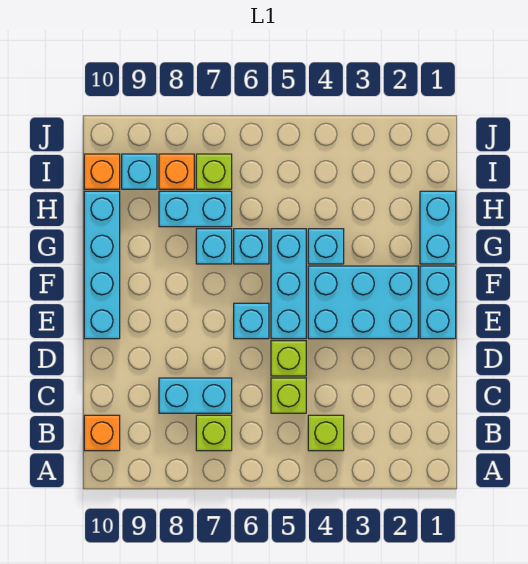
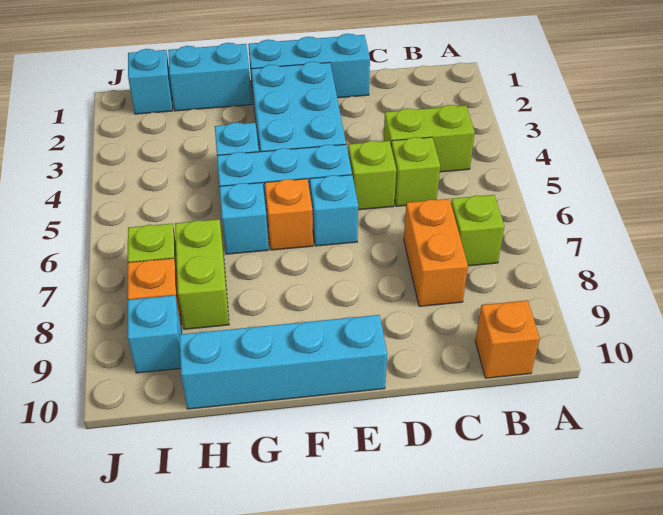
lime brick B4 level 1 -> lime brick B4:C4 level 1
cyan brick C7:C8 level 1 -> orange brick C7:C8 level 1
cyan brick E1:F1 level 1 -> cyan brick D1:F1 level 1
cyan brick G7 level 1 -> cyan brick I1 level 1
cyan brick H7:H8 level 1 -> lime brick H7:H8 level 1
orange brick I10 level 1 -> orange brick F6 level 1

